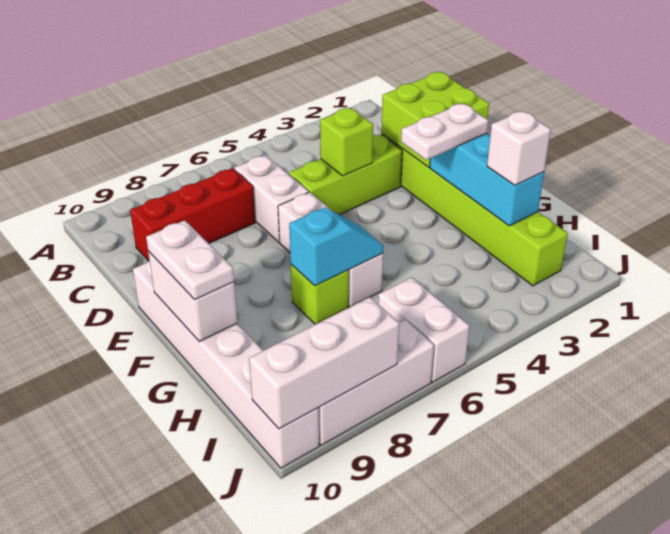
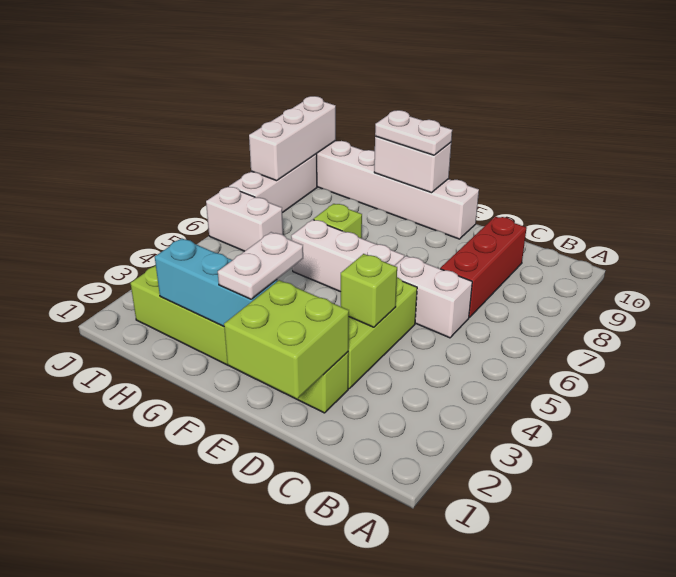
cyan slope G6:G7 level 2 top 7 -> none
white brick H2 level 3 -> none

